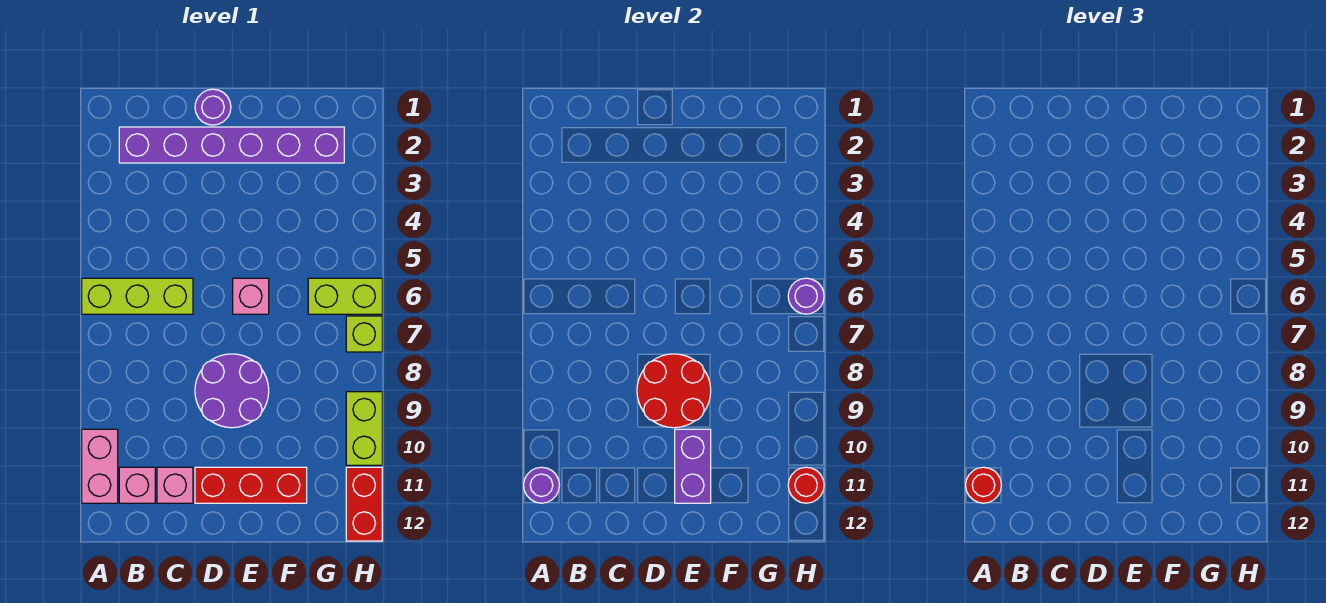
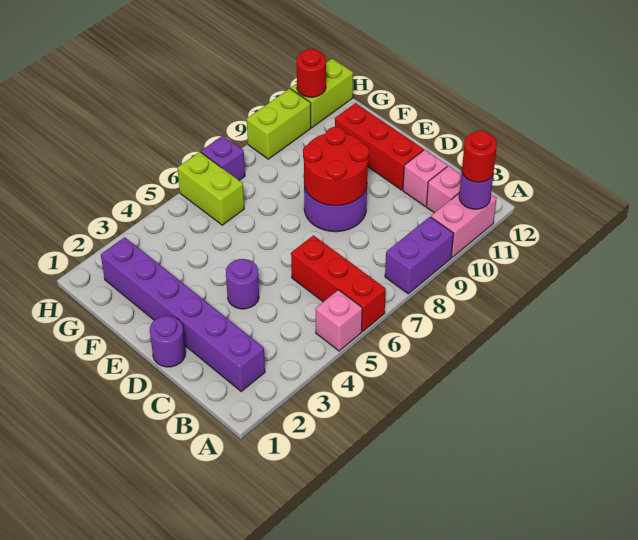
lime brick A6:C6 level 1 -> red brick A6:C6 level 1
pink brick E6 level 1 -> pink brick A5 level 1
purple brick E10:E11 level 2 -> purple brick A8:A9 level 1
purple round brick H6 level 2 -> purple round brick D4 level 1
lime brick H7 level 1 -> purple brick H7 level 1
red brick H11:H12 level 1 -> lime brick H11:H12 level 1

